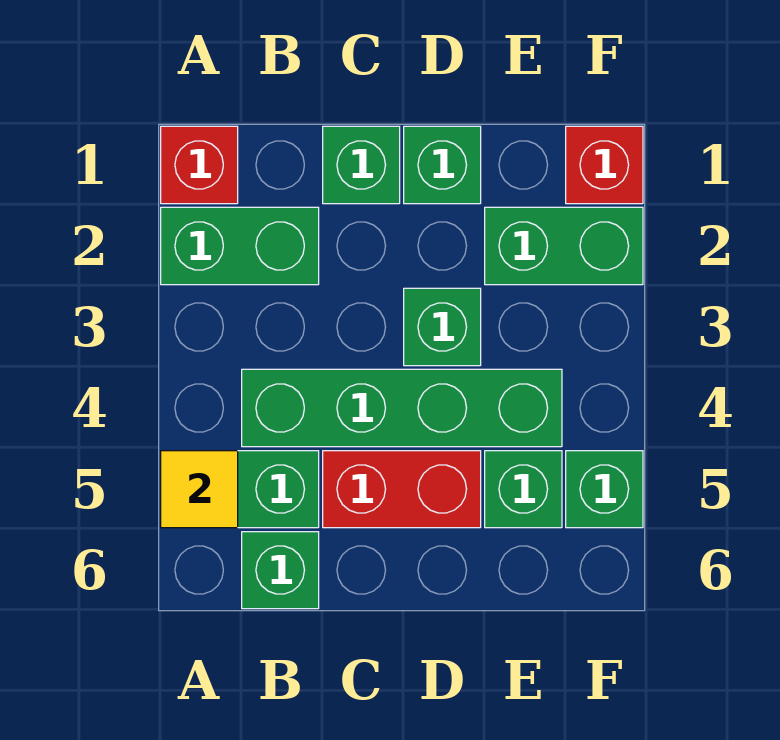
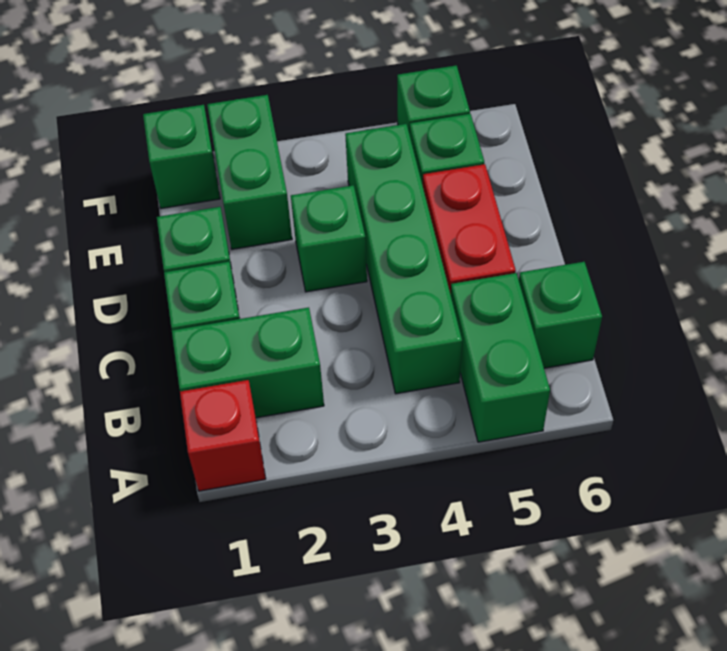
green brick A2:B2 level 1 -> green brick B1:B2 level 1
yellow tile A5 level 2 -> none
red brick F1 level 1 -> green brick F1 level 1

